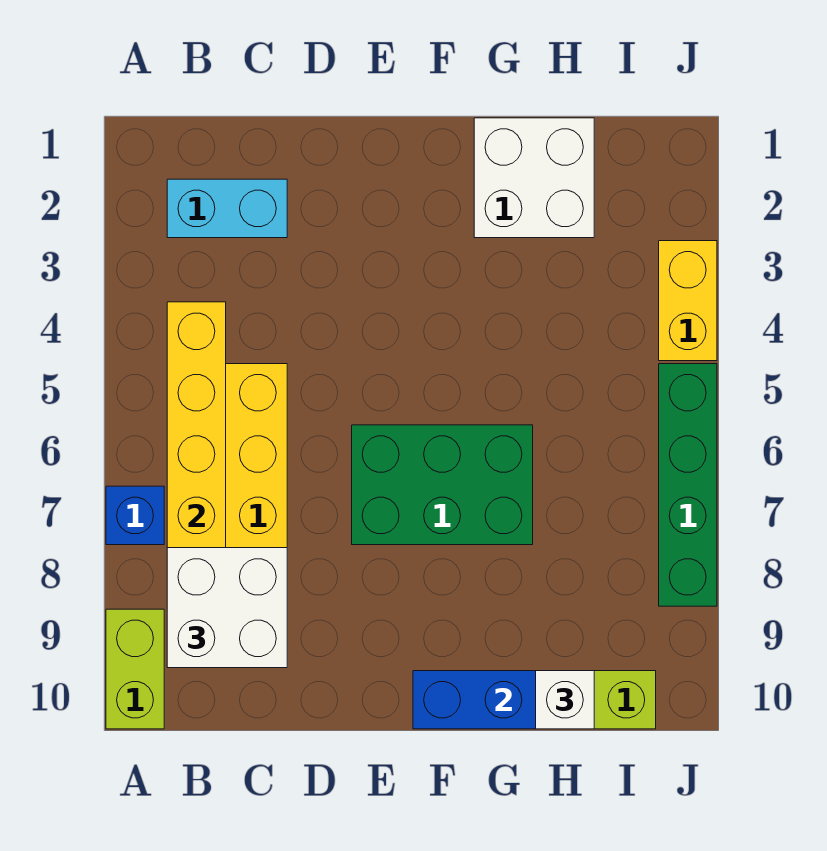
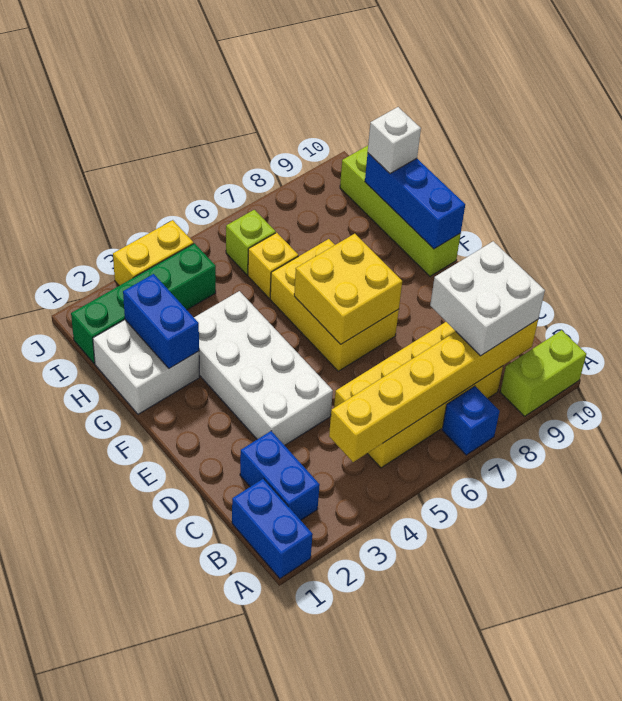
none -> blue brick A1:B1 level 1
cyan brick B2:C2 level 1 -> blue brick B2:C2 level 1
none -> white brick D3:G4 level 1
green brick E6:G7 level 1 -> yellow brick E6:G7 level 1
none -> yellow brick E6:F7 level 2
none -> blue brick G2:H2 level 2
none -> yellow brick H6 level 1
none -> lime brick I6 level 1
green brick J5:J8 level 1 -> green brick I1:I4 level 1

